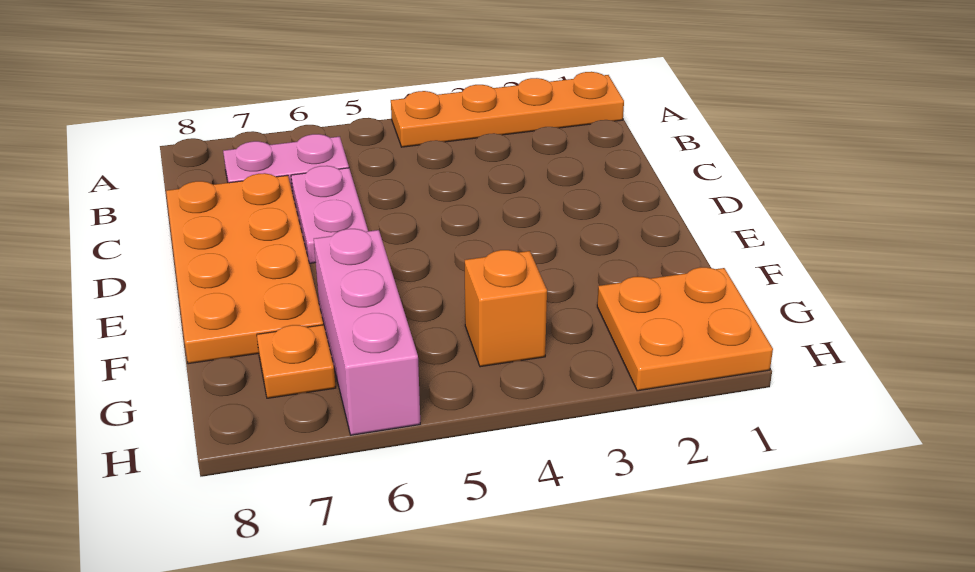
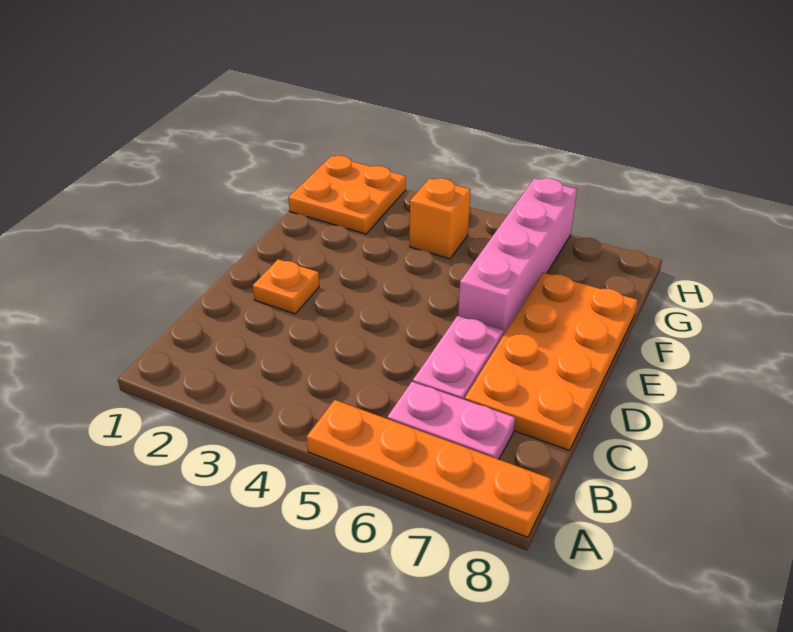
orange plate A1:A4 level 1 -> orange plate A5:A8 level 1
pink brick F6:H6 level 1 -> pink brick E6:H6 level 1
orange plate G7 level 1 -> orange plate D2 level 1

